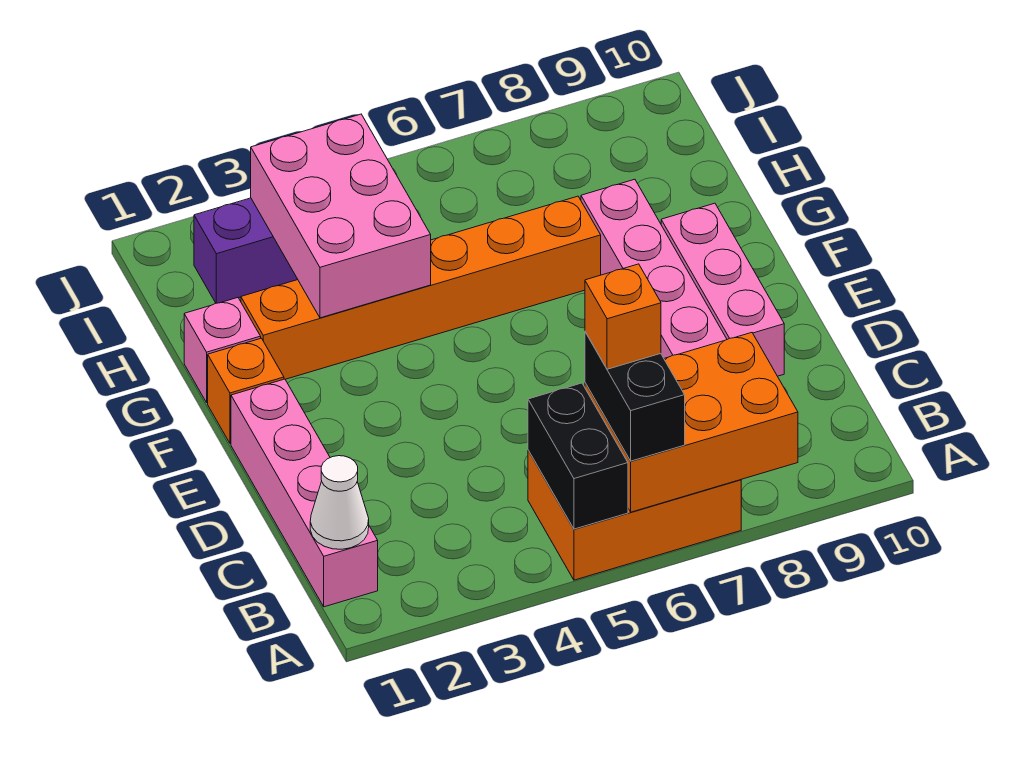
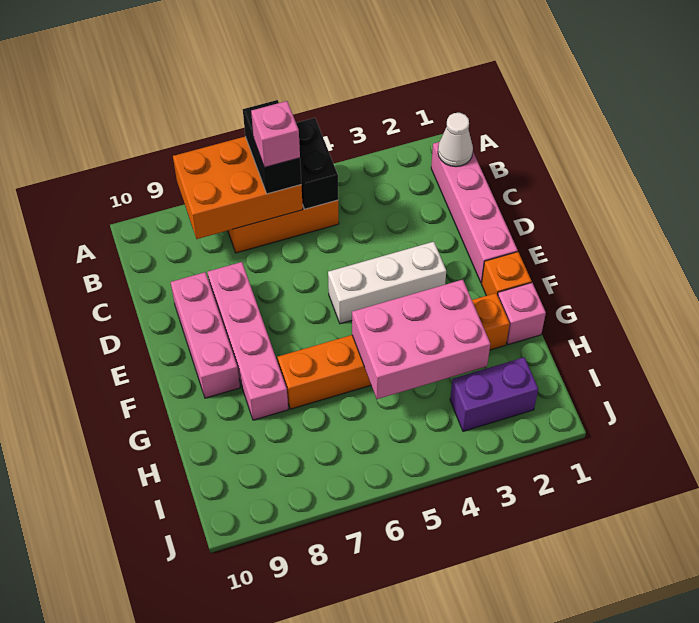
orange brick B6 level 4 -> pink brick B6 level 4
none -> white brick E3:E5 level 1
pink brick G3:I4 level 2 -> pink brick G3:H5 level 2

